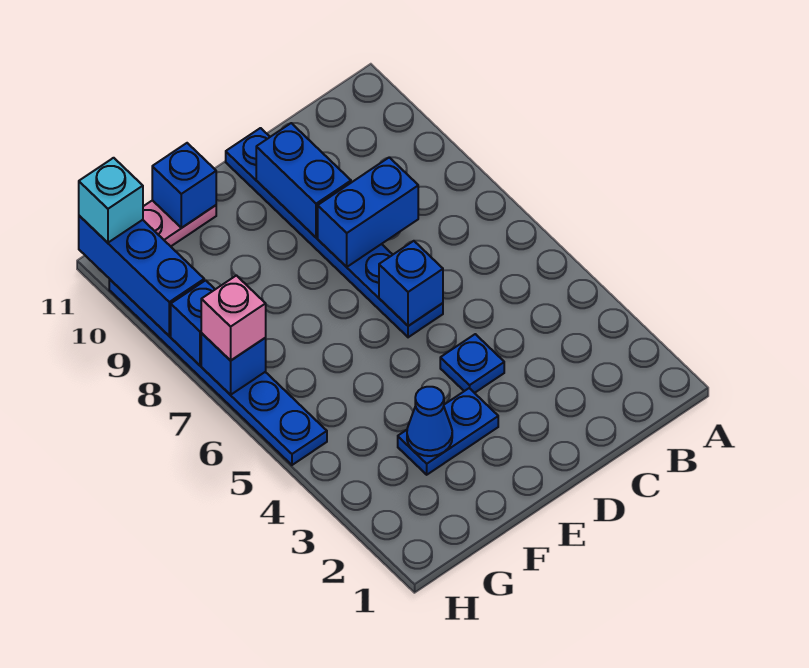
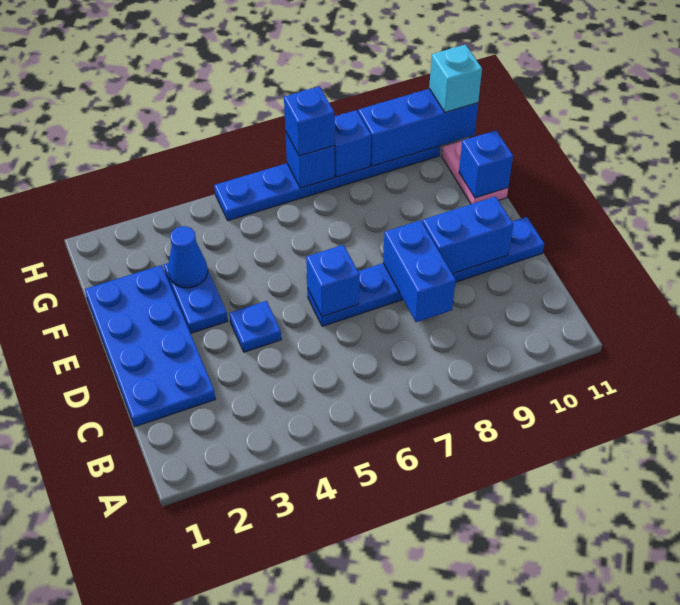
none -> blue plate C1:F2 level 1
pink brick H7 level 3 -> blue brick H7 level 3

